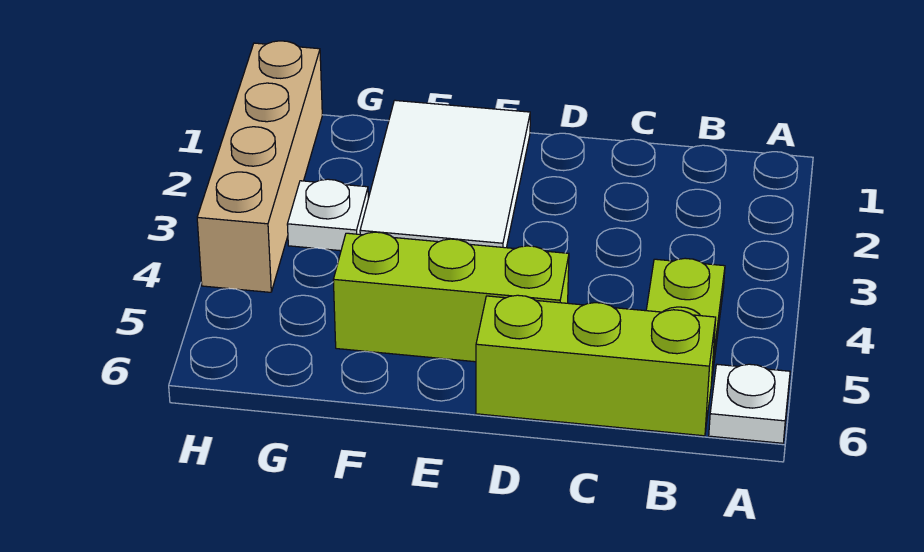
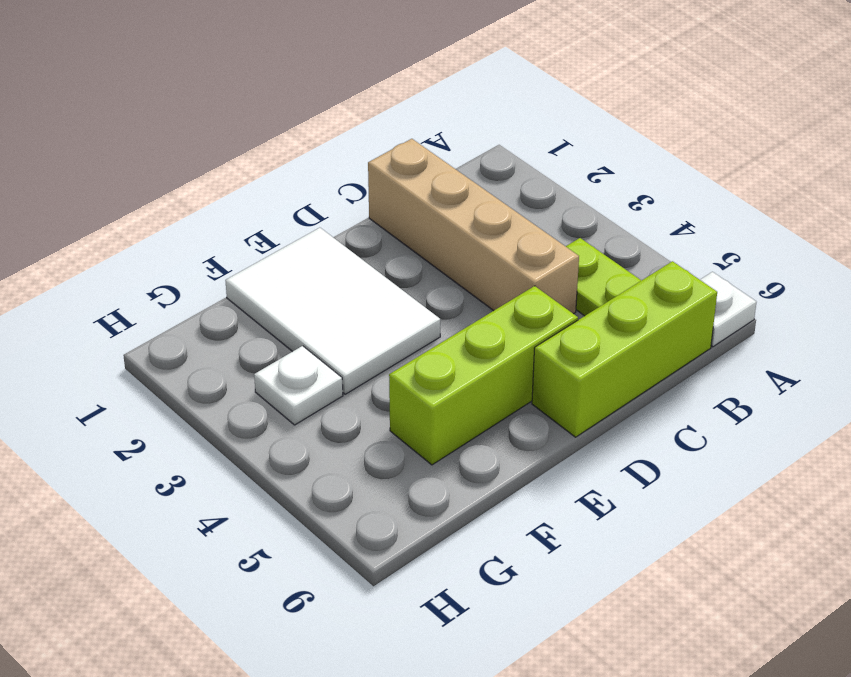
tan brick H1:H4 level 1 -> tan brick C1:C4 level 1

